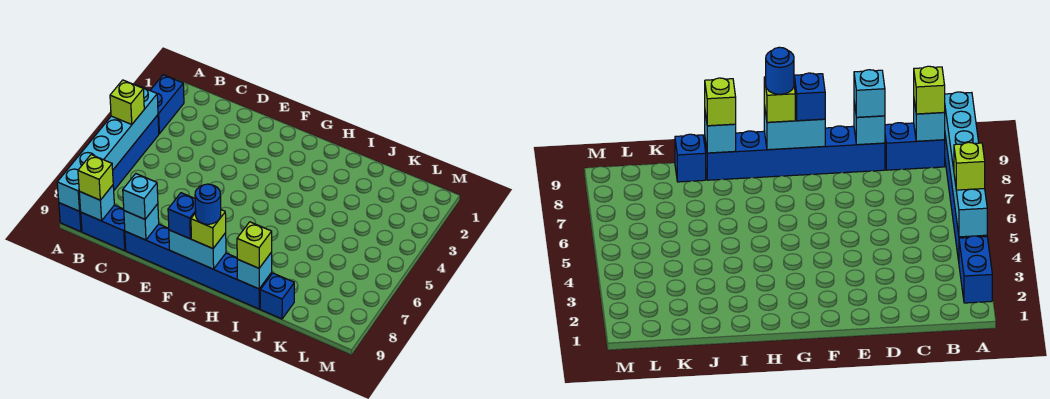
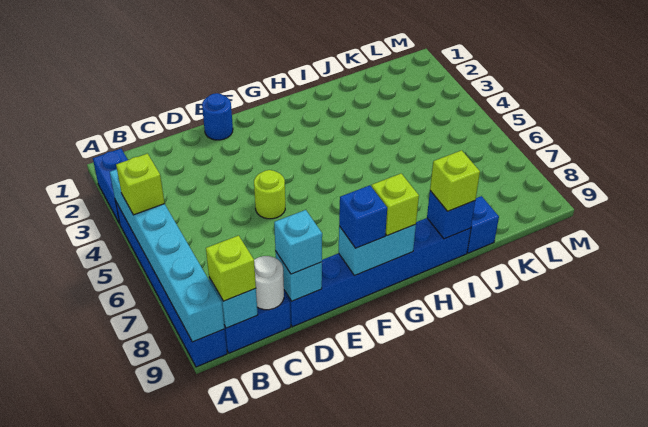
none -> white round brick C9 level 2
none -> lime round brick E5 level 1
blue round brick G9 level 4 -> blue round brick E1 level 1
cyan brick I9 level 2 -> blue brick I9 level 2

